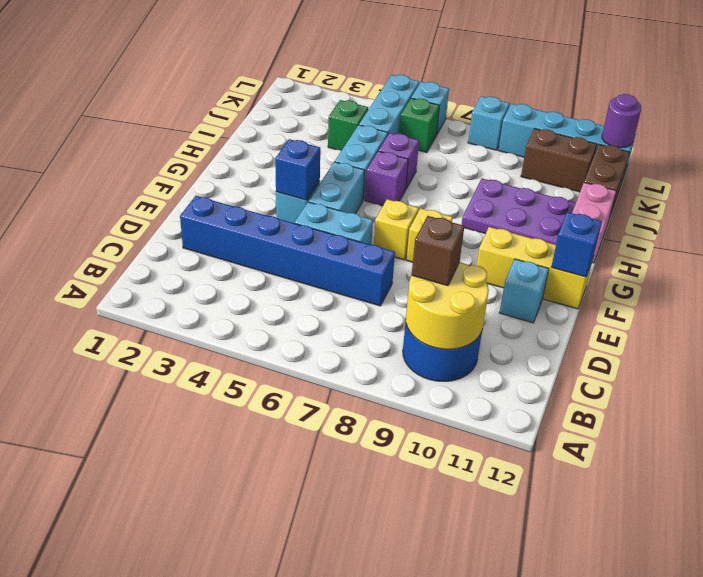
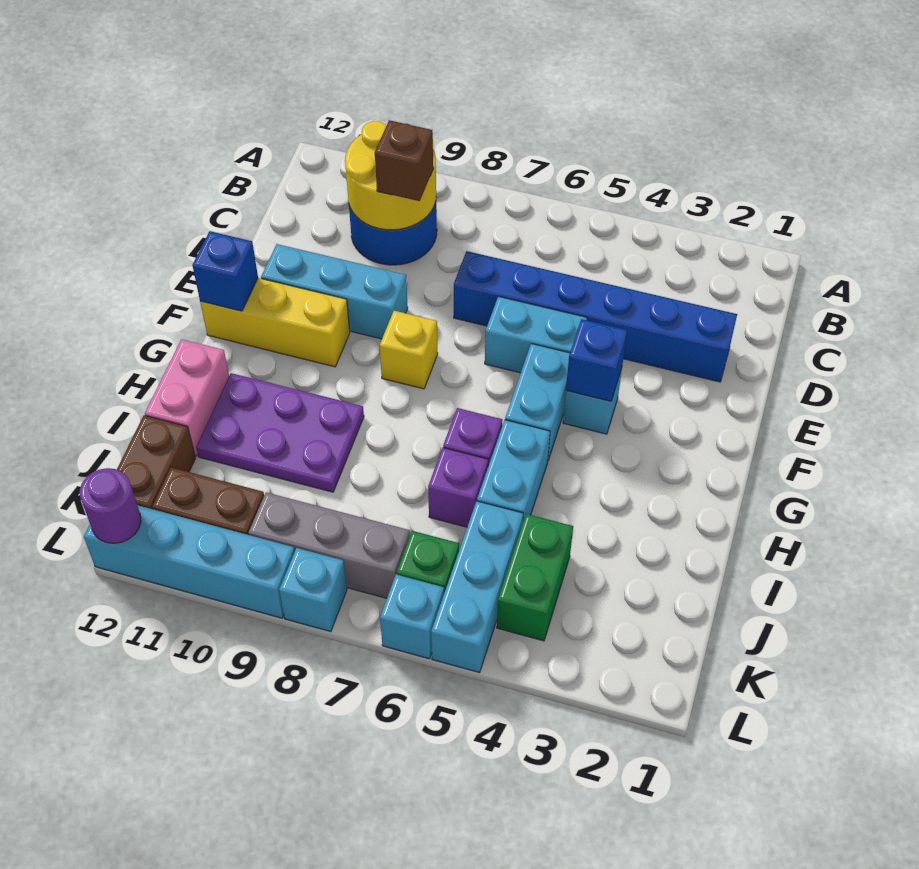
cyan brick E11 level 1 -> cyan brick E9:E11 level 1
yellow brick F7 level 1 -> none
green brick J4 level 1 -> green brick J4:K4 level 1
none -> grey brick K7:K9 level 1

